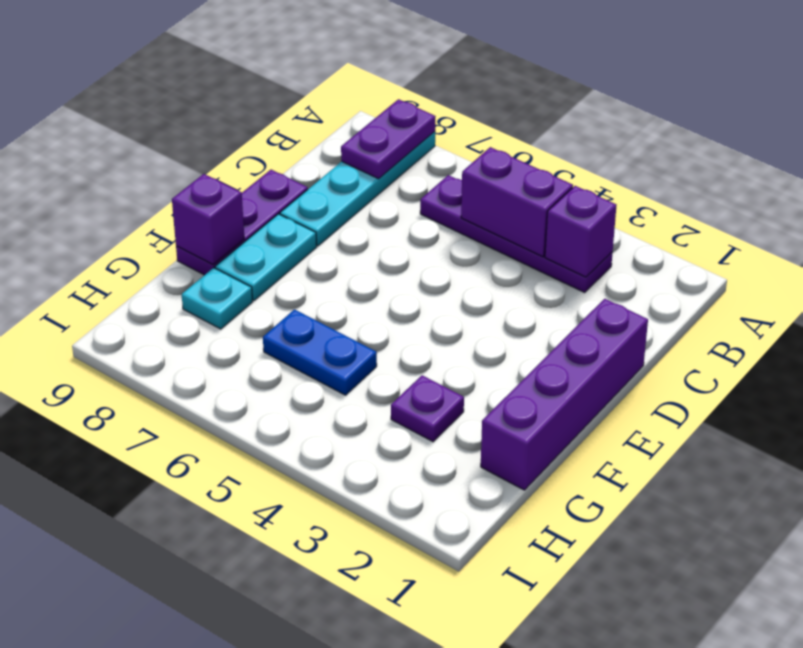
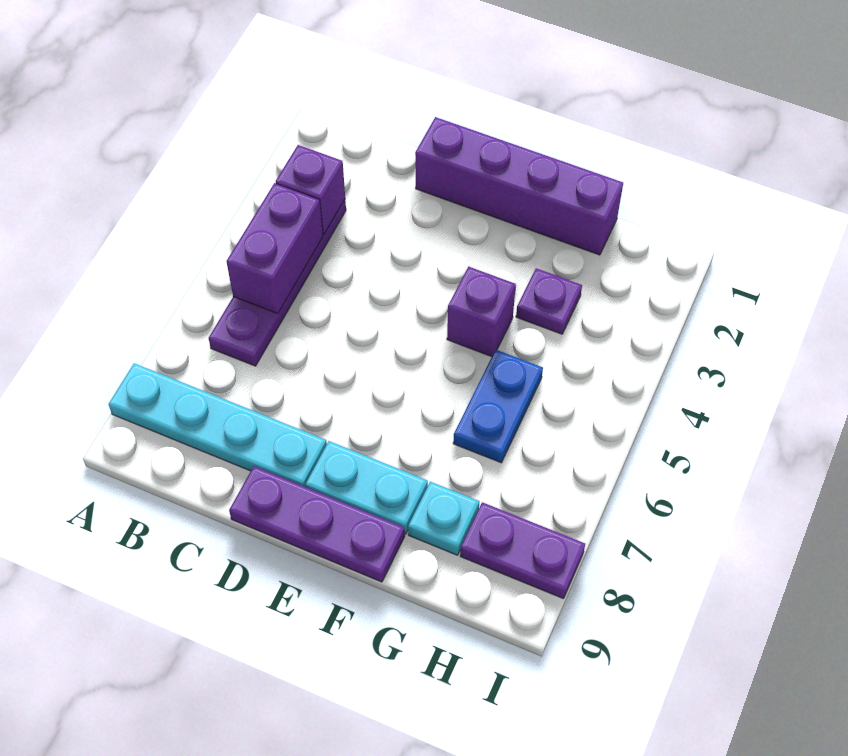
purple plate A8:B8 level 2 -> purple plate H8:I8 level 1
purple brick F9 level 2 -> purple brick F4 level 1

